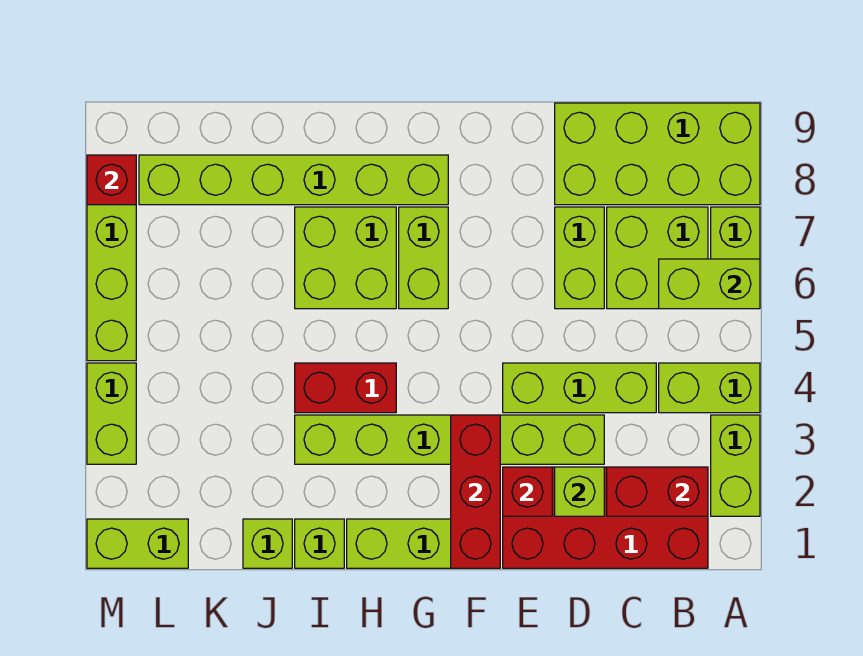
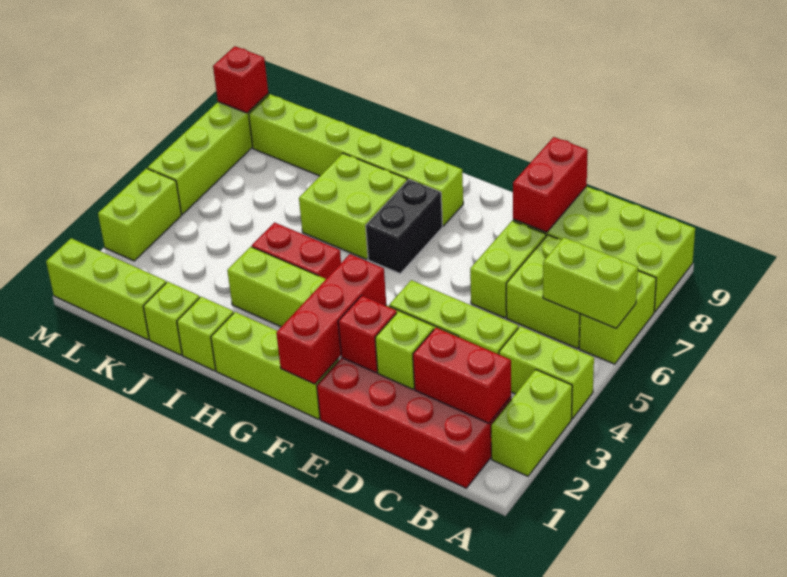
none -> red brick D8:D9 level 2
lime brick G6:G7 level 1 -> black brick G6:G7 level 1
lime brick L1:M1 level 1 -> lime brick K1:M1 level 1

